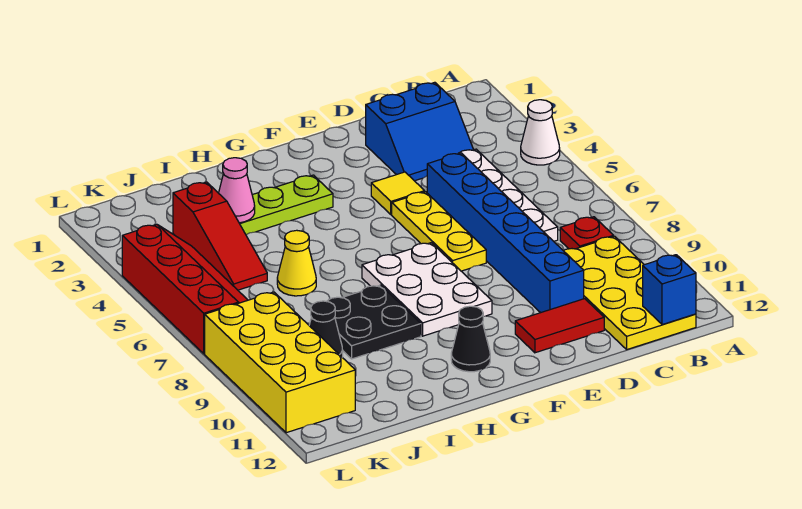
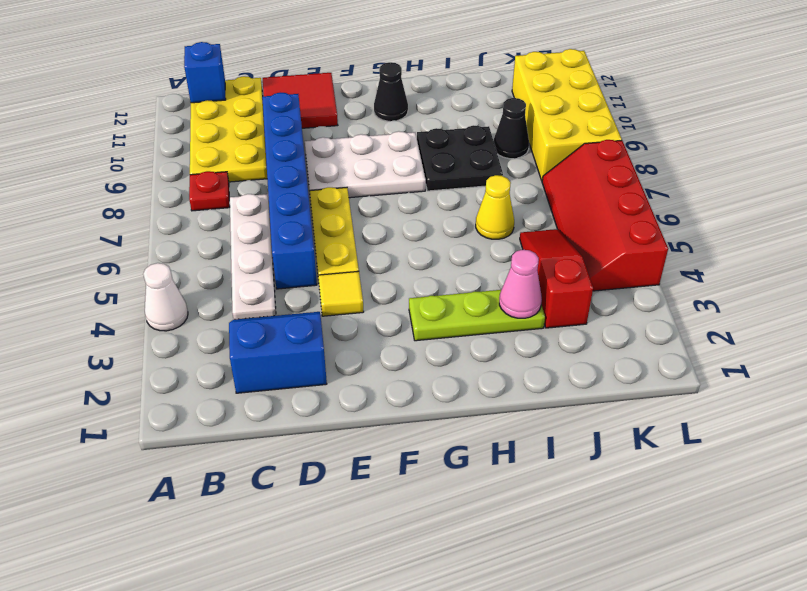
red tile D11:E11 level 1 -> red tile D11:E12 level 1
white plate F7:G9 level 1 -> white plate E8:G9 level 1

